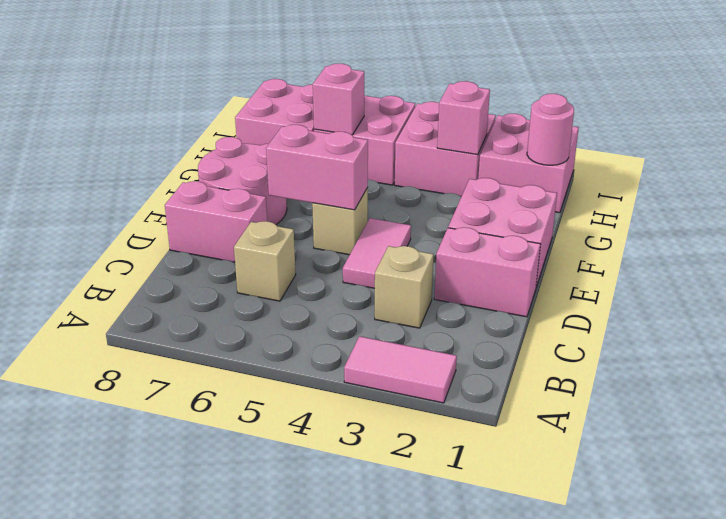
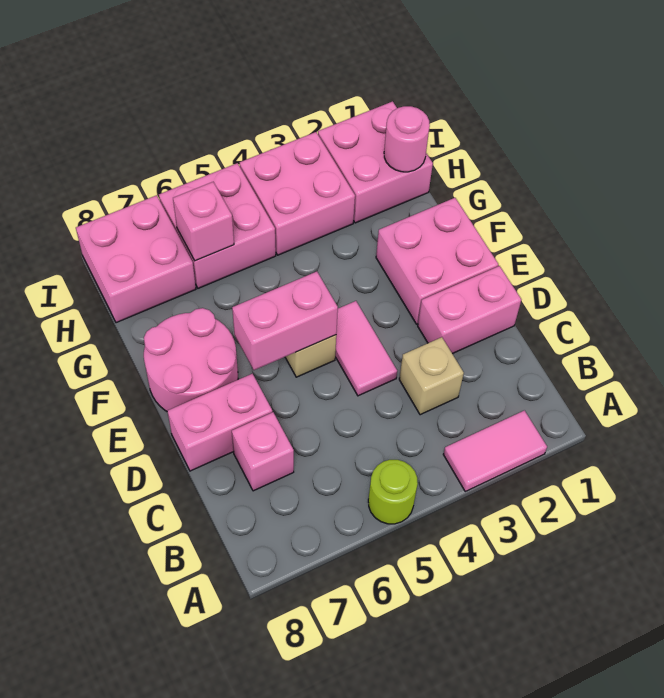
none -> lime round brick A5 level 1
tan brick C6 level 1 -> none
pink brick H3 level 2 -> pink brick C7 level 1

